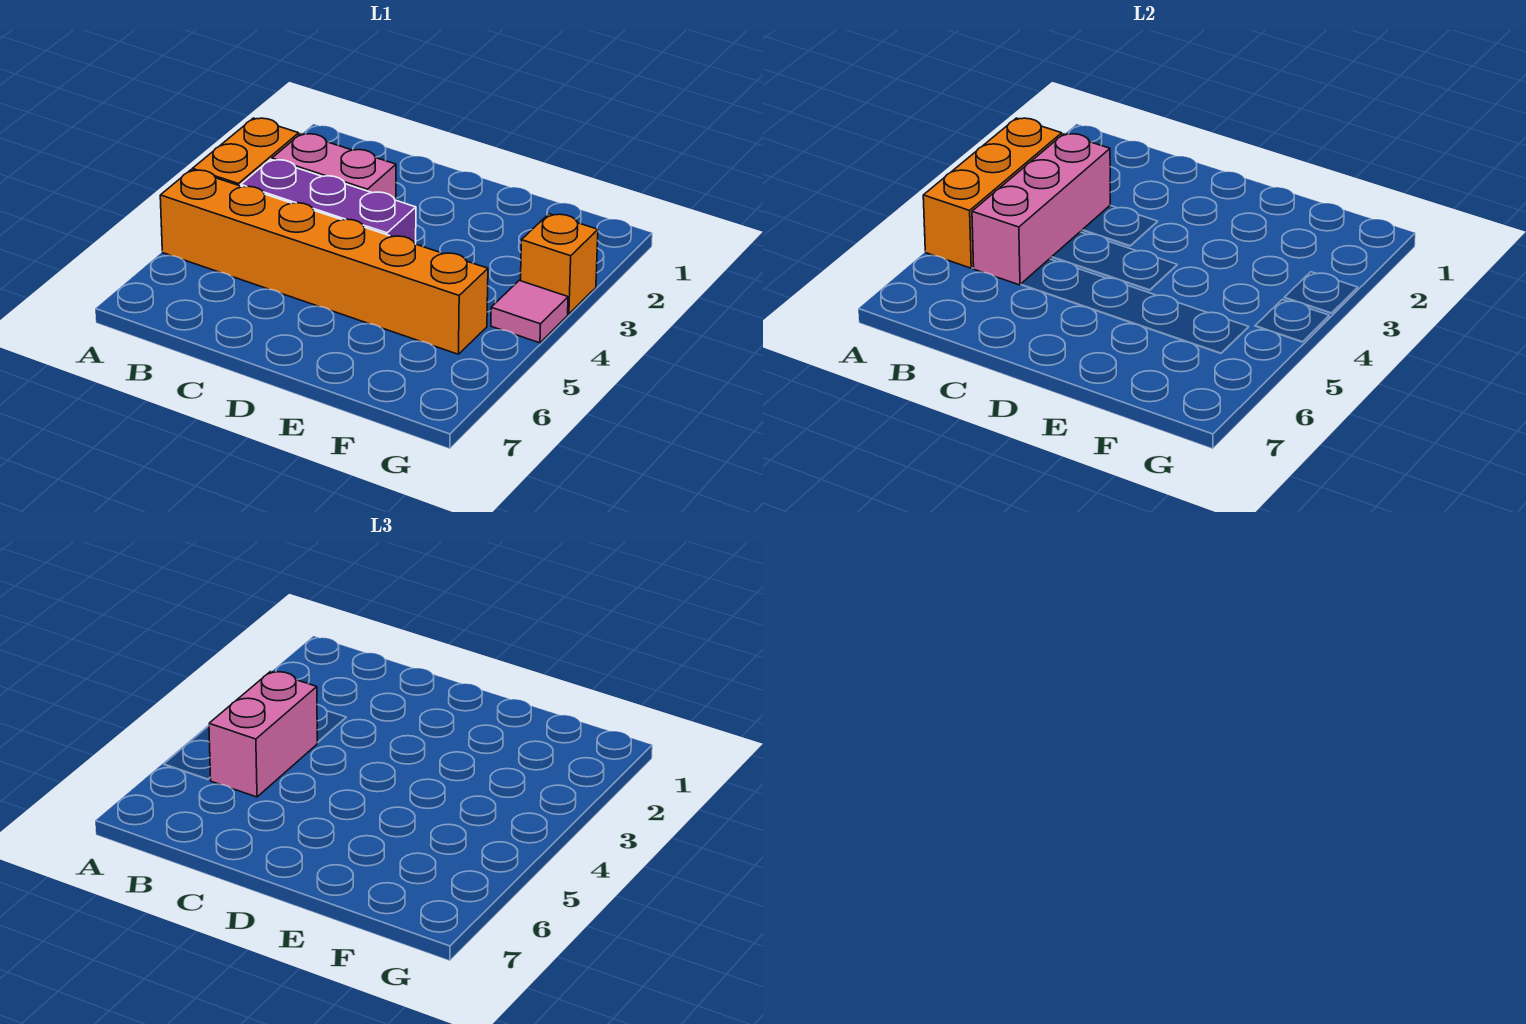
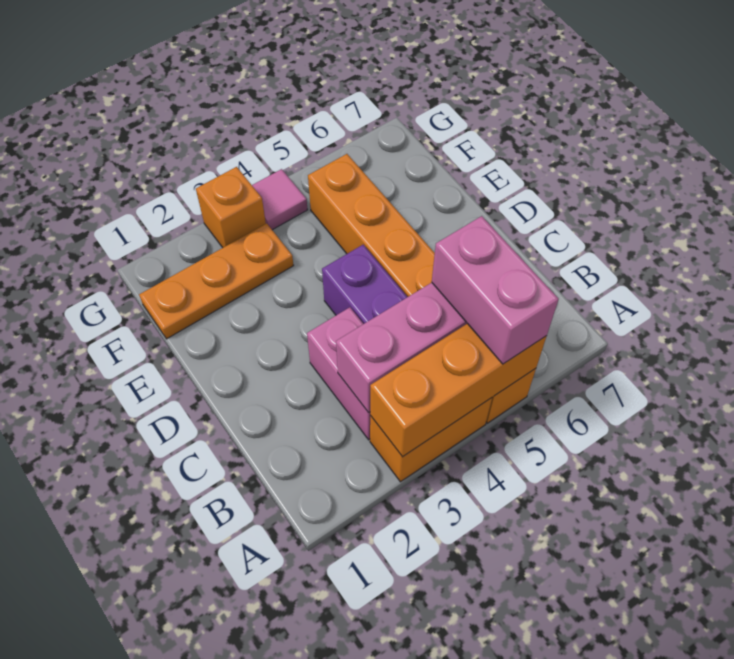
pink brick B4:B5 level 3 -> pink brick A5:B5 level 3
none -> orange plate F1:F3 level 1

